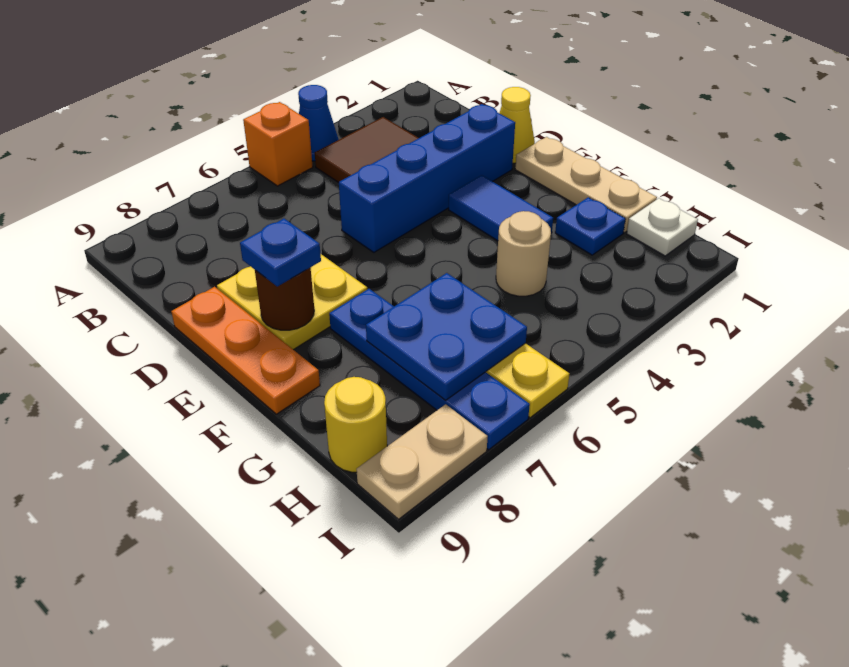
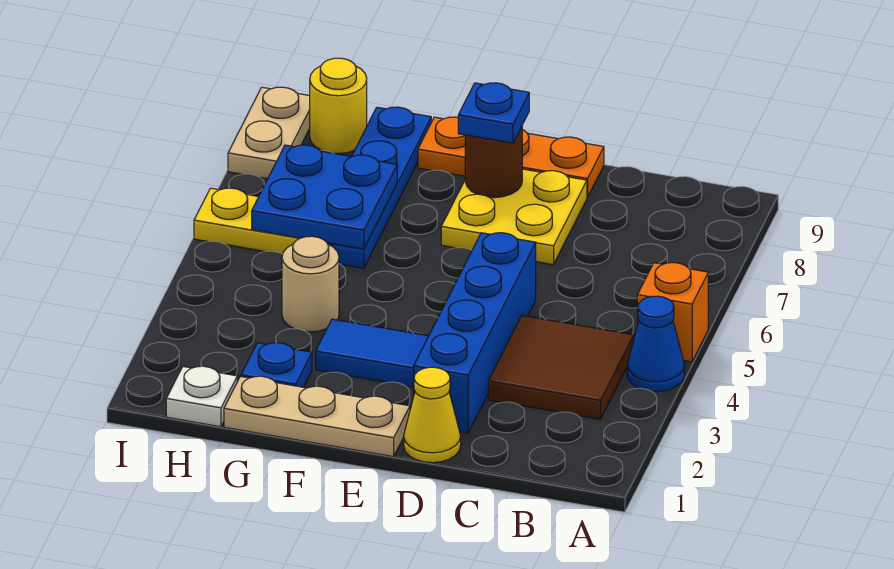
blue plate F7:I7 level 1 -> blue plate G6:G9 level 1

